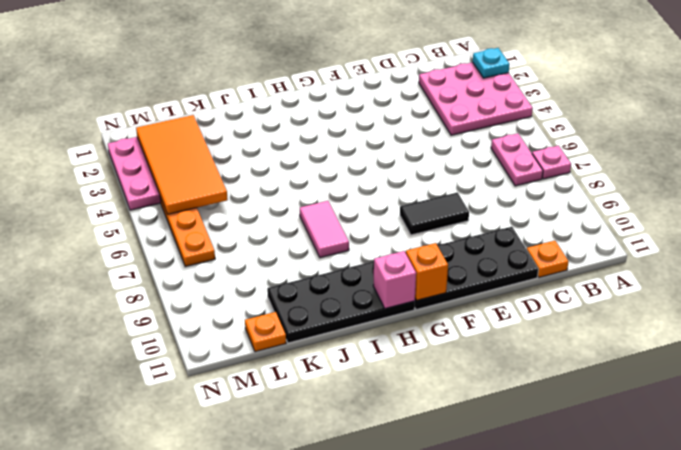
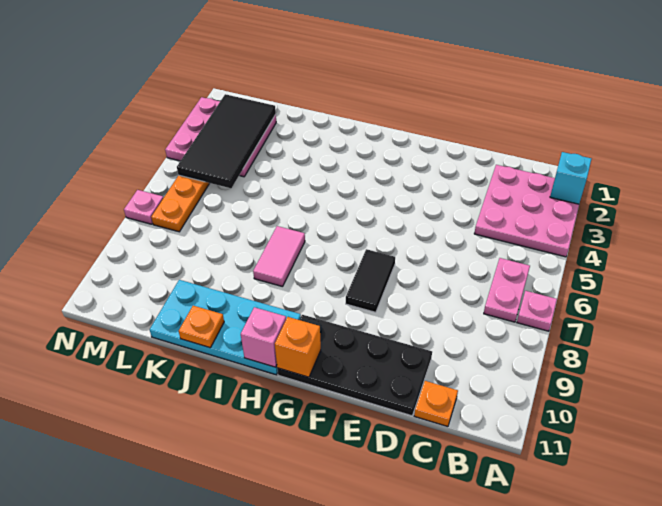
cyan plate A2 level 2 -> cyan brick A2 level 2
black tile E8:F8 level 1 -> black tile F7:F8 level 1
black plate H10:K11 level 1 -> cyan plate H10:K11 level 1
orange tile L2:M5 level 2 -> black tile L2:M5 level 2
orange plate L11 level 1 -> orange plate J11 level 2
none -> pink plate N7 level 1

